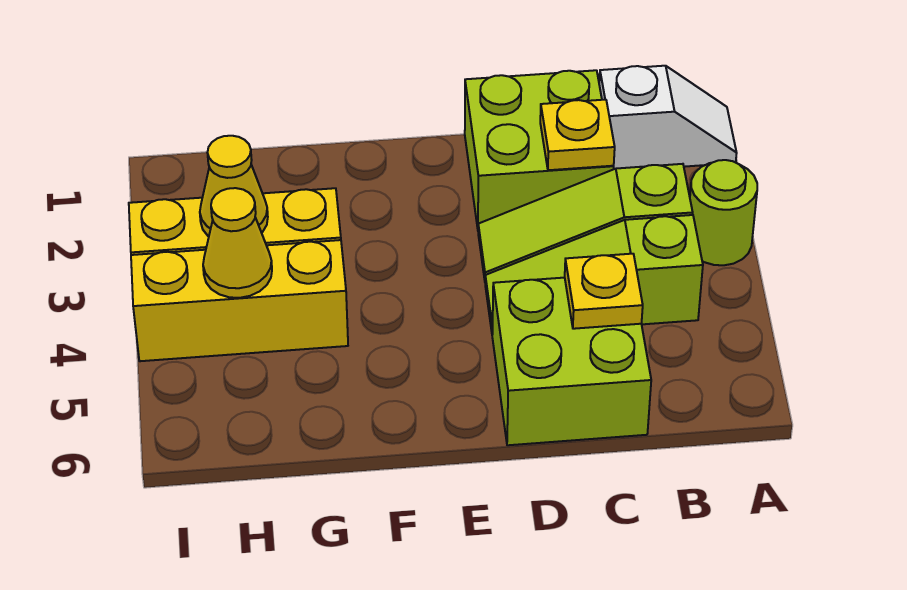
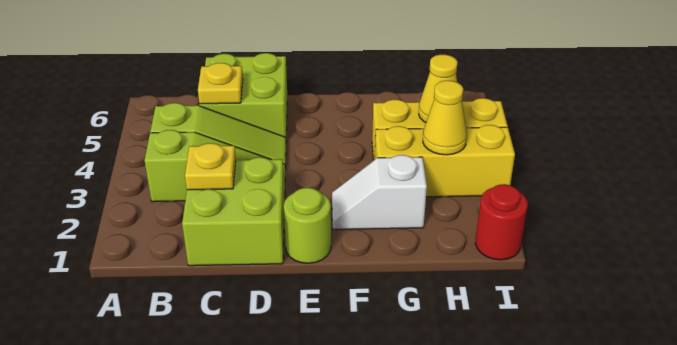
white slope A1:B1 level 1 top B -> white slope F2:G2 level 1 top G
lime round brick A3 level 1 -> lime round brick E1 level 1
none -> red round brick I1 level 1

